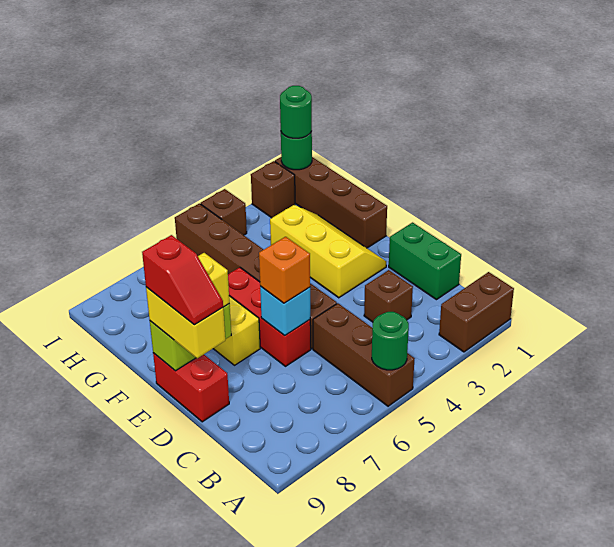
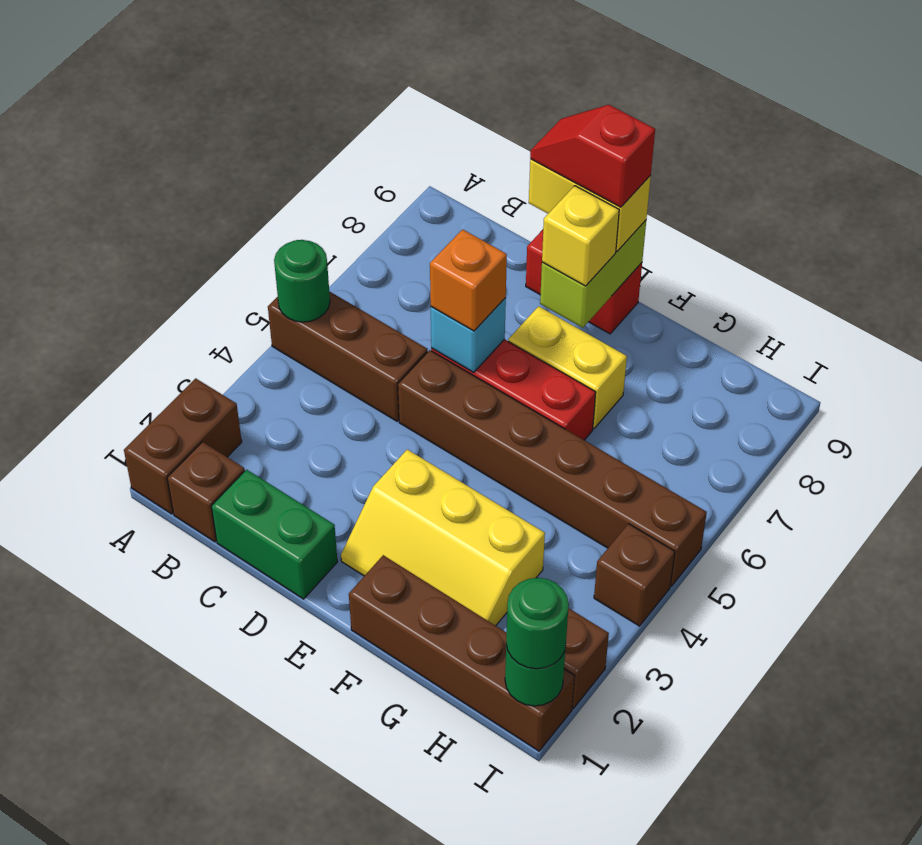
brown brick C3 level 1 -> brown brick B1 level 1

